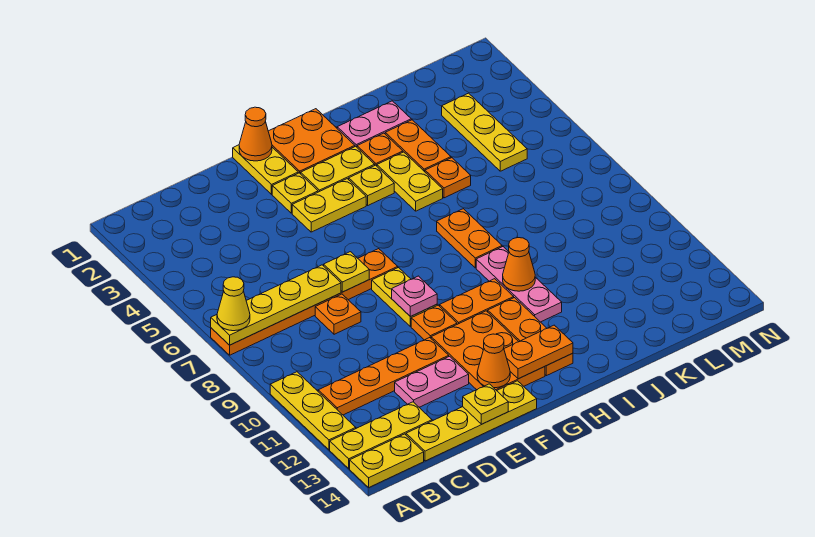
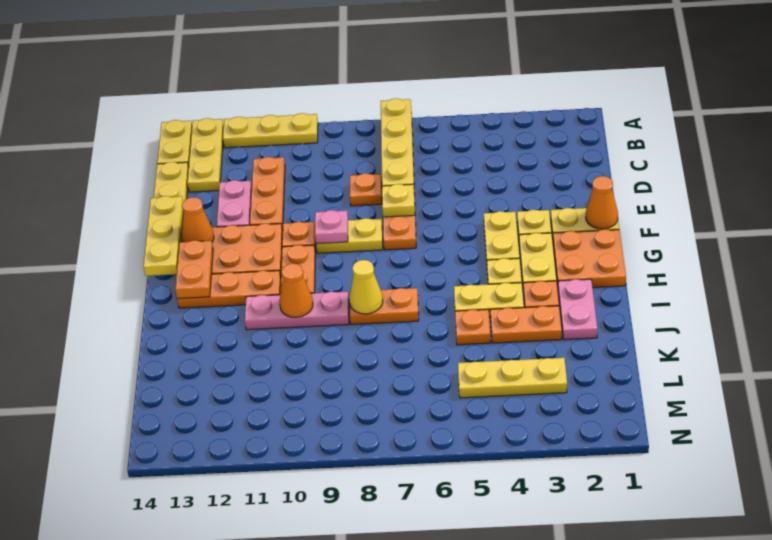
yellow cone A7 level 3 -> yellow cone I8 level 2
orange plate B11:E11 level 1 -> orange plate C11:E11 level 1
yellow plate E14 level 2 -> yellow plate E14:G14 level 2

